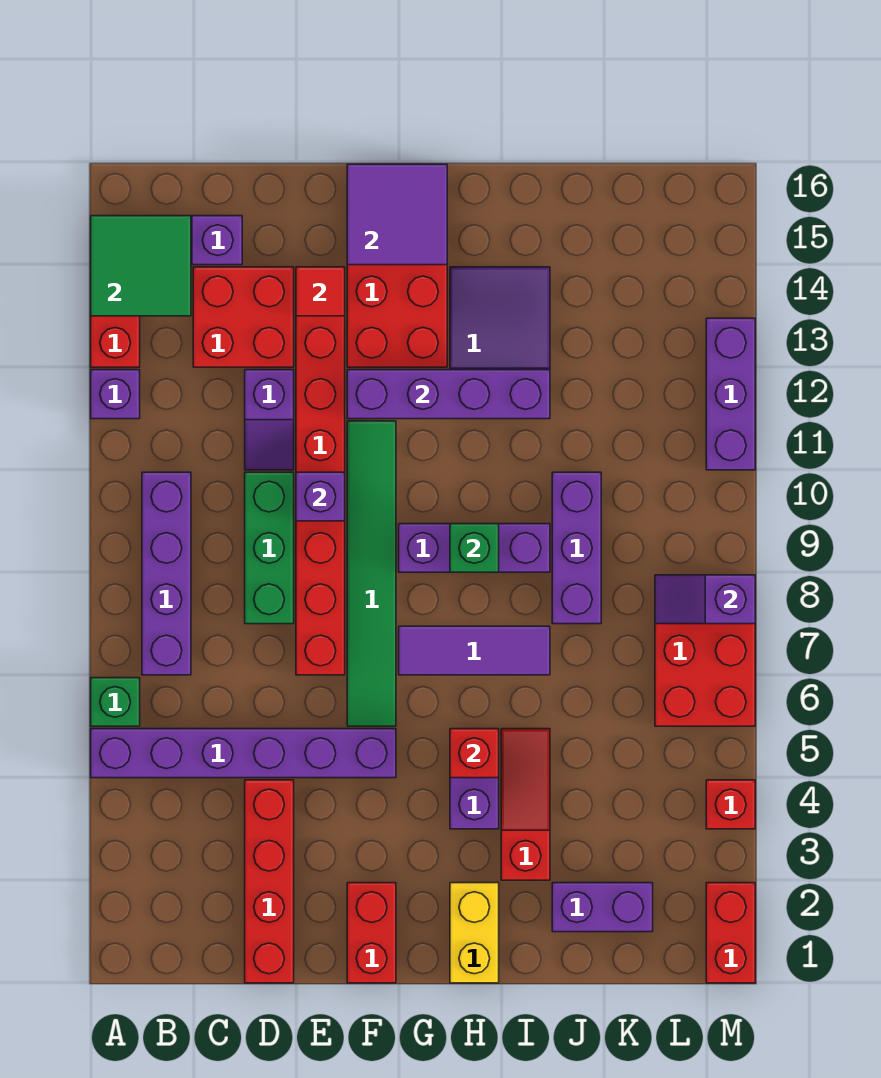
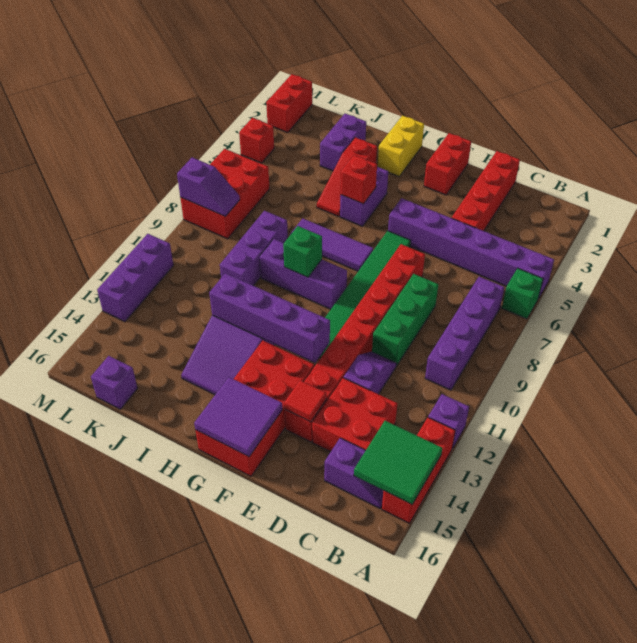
purple brick E10 level 2 -> purple brick K16 level 1
purple brick J2:K2 level 1 -> purple brick J2:J3 level 1

